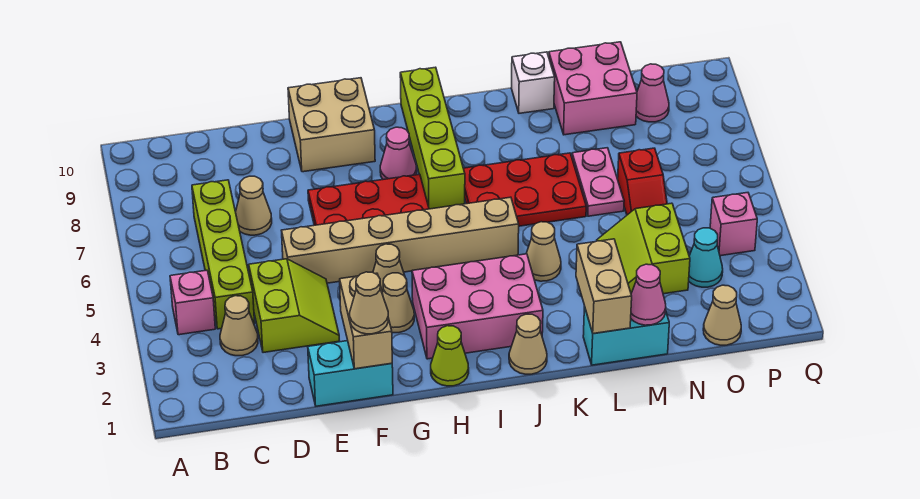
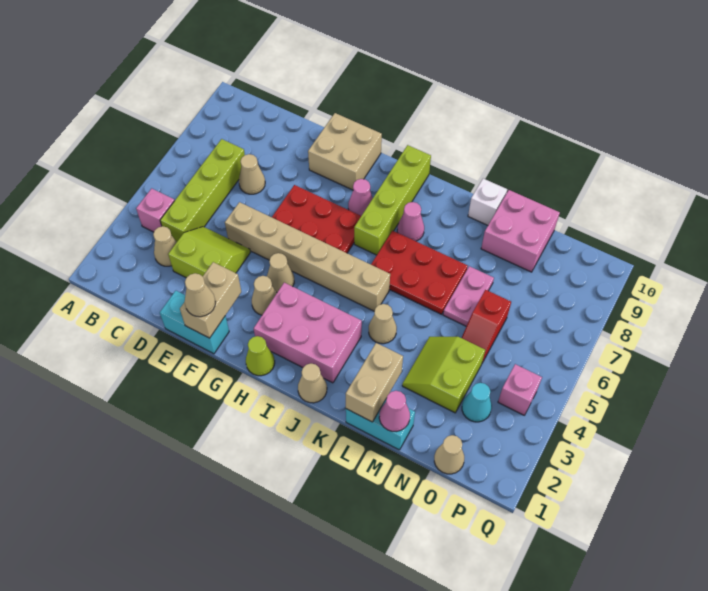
lime slope D3:E4 level 1 top D -> lime slope D3:E4 level 1 top 3
pink cone O9 level 1 -> pink cone J8 level 1

